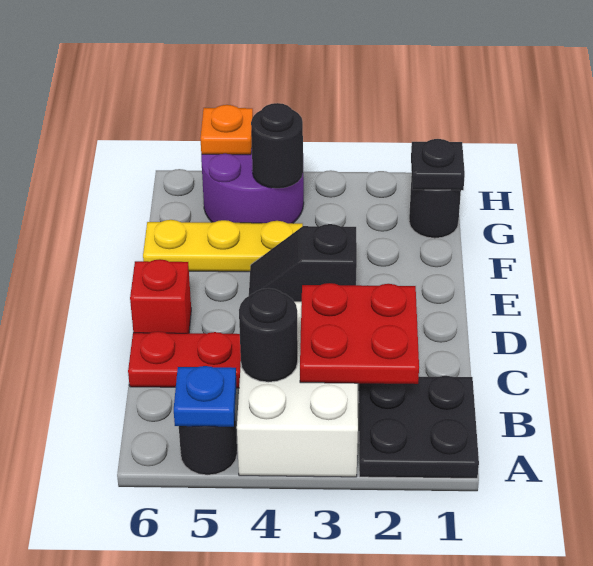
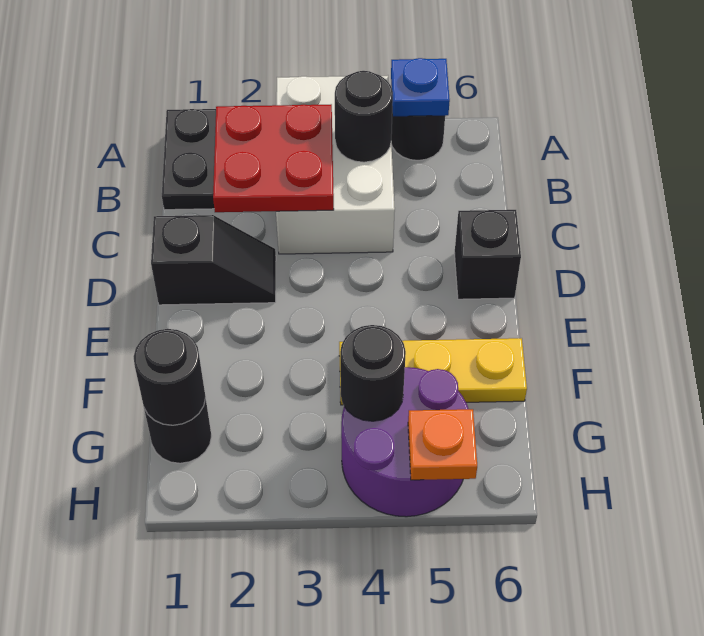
red plate C5:C6 level 1 -> none
red brick D6 level 1 -> black brick D6 level 1
black slope E3:E4 level 1 top 3 -> black slope D1:D2 level 1 top 1
black plate G1 level 2 -> black round brick G1 level 2

